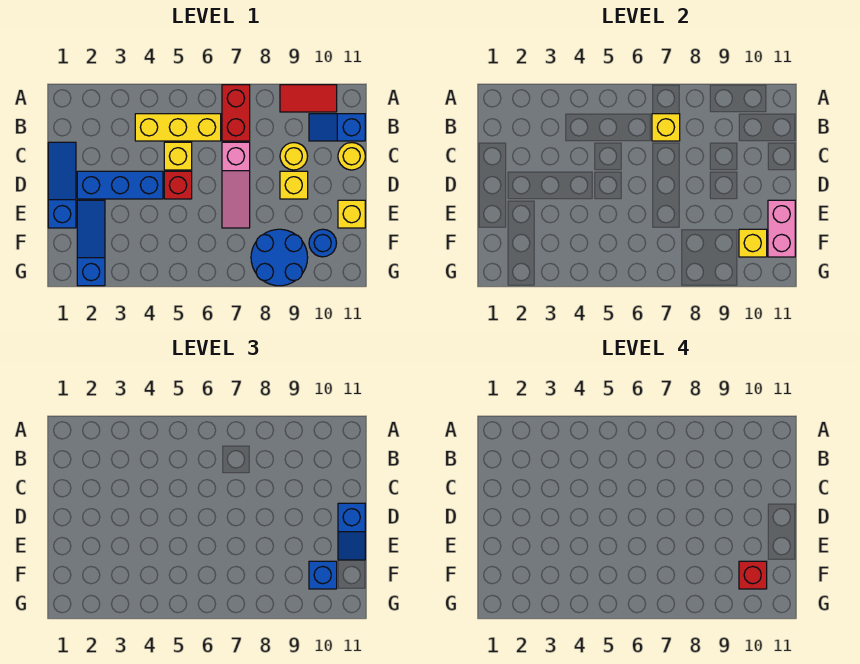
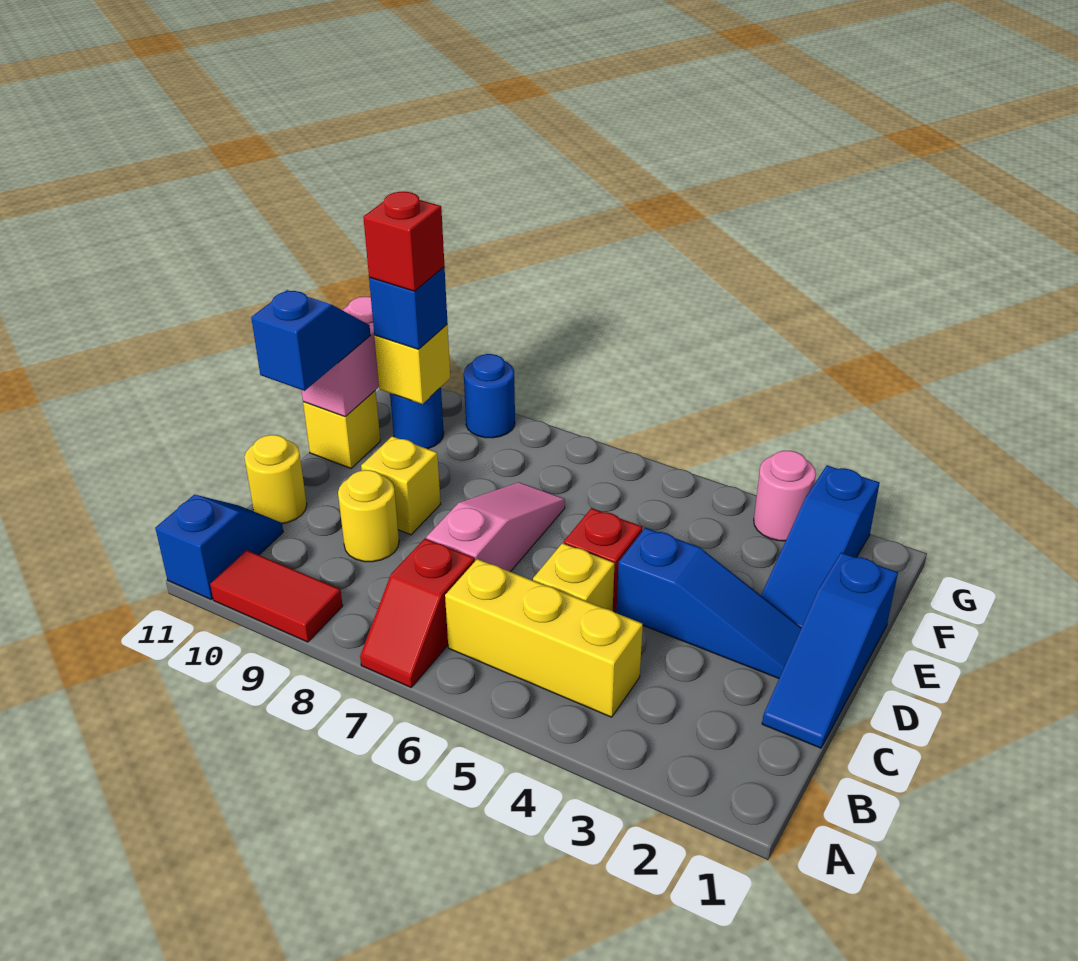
red brick A7:B7 level 1 -> red slope A7:B7 level 1 top B
yellow brick B7 level 2 -> none
blue slope B10:B11 level 1 top 11 -> blue slope A11:B11 level 1 top A
blue brick D2:D4 level 1 -> blue slope D2:D4 level 1 top 4
blue round brick F8:G9 level 1 -> blue round brick G9 level 1
none -> pink round brick G3 level 1

